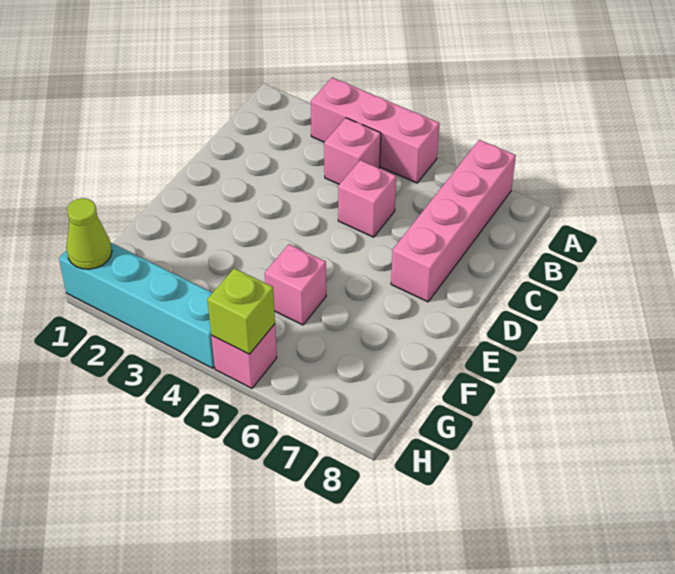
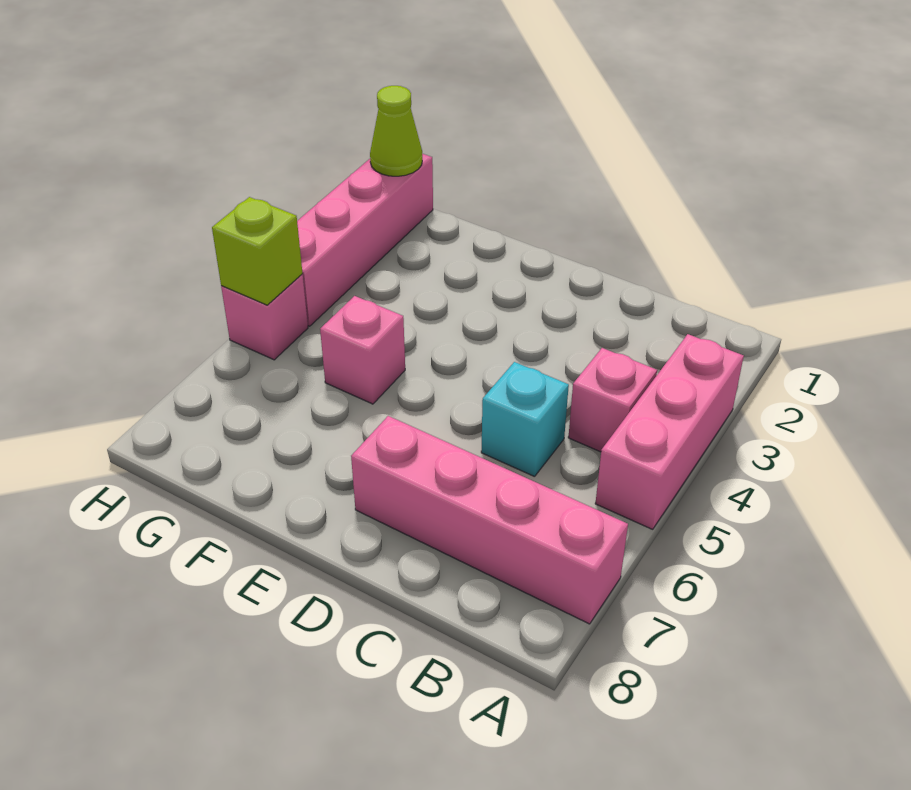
pink brick C5 level 1 -> cyan brick C5 level 1
cyan brick H1:H4 level 1 -> pink brick H1:H4 level 1

